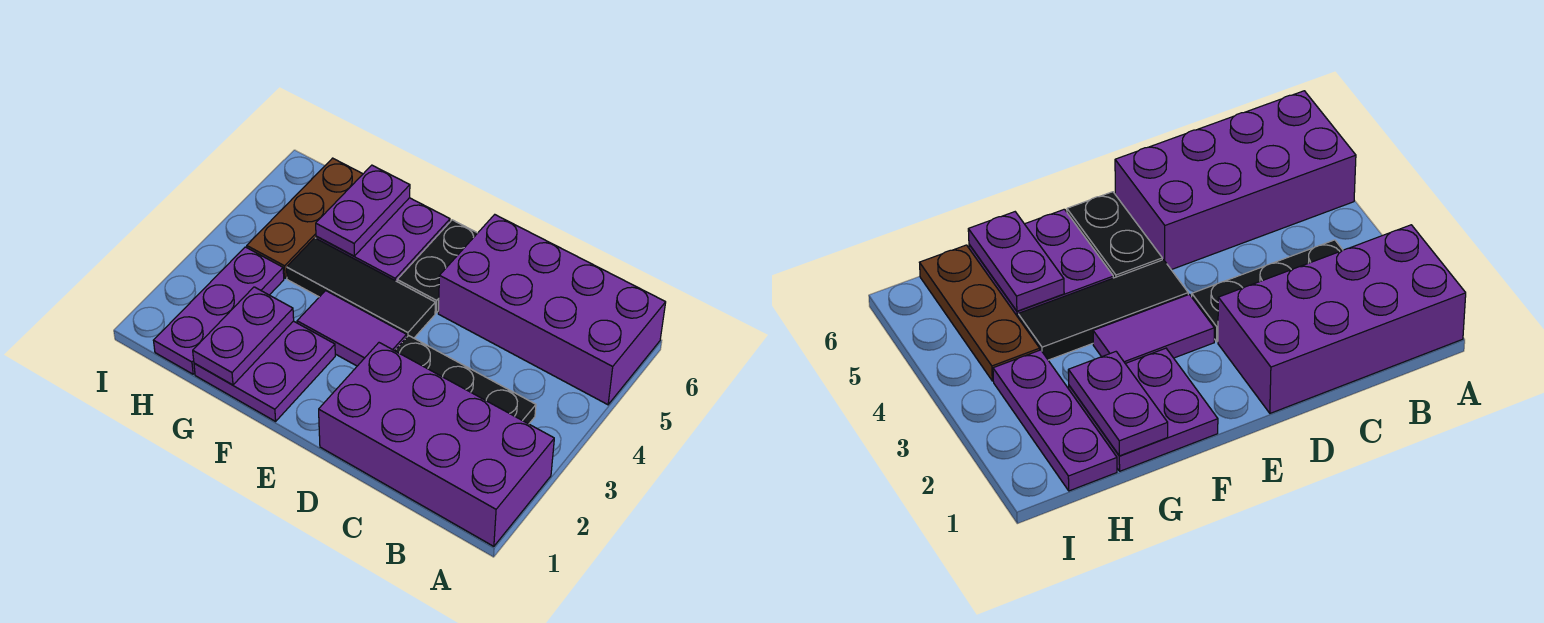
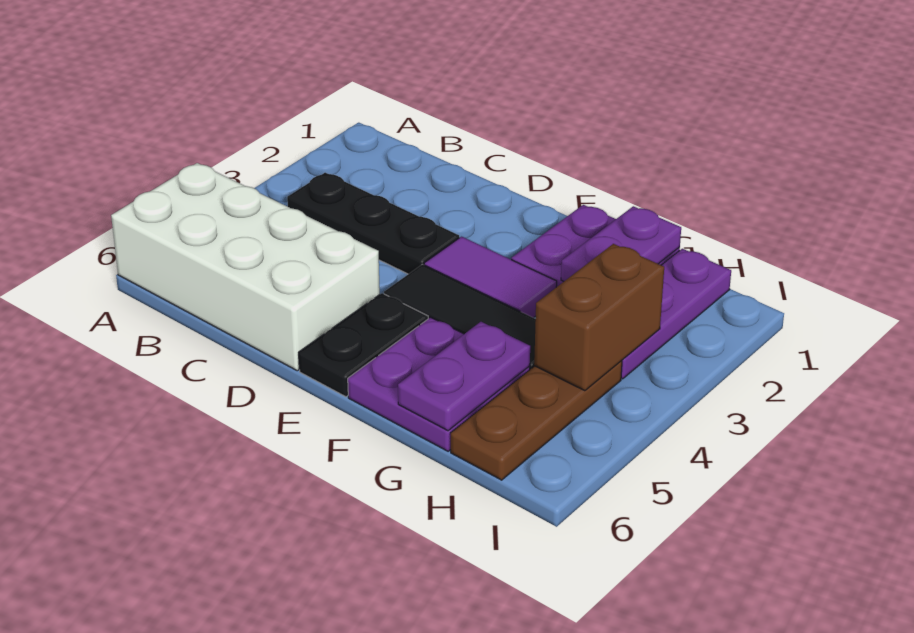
purple brick A1:D2 level 1 -> none
purple brick A5:D6 level 1 -> white brick A5:D6 level 1
none -> brown brick H3:H4 level 2

